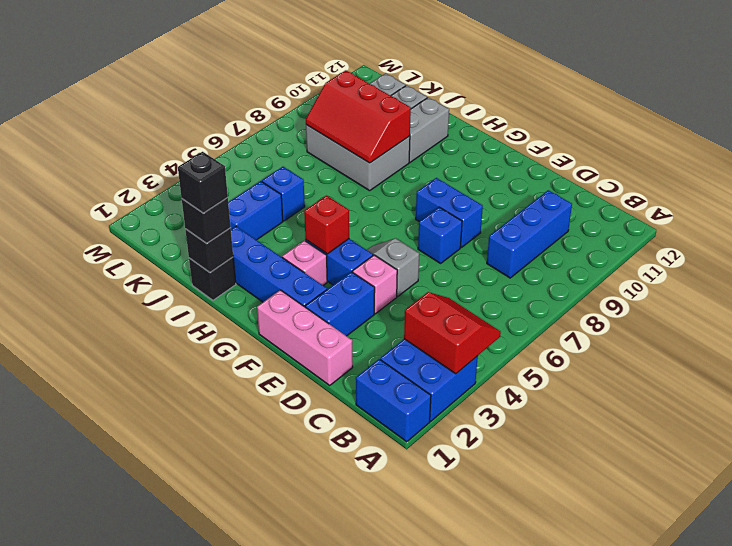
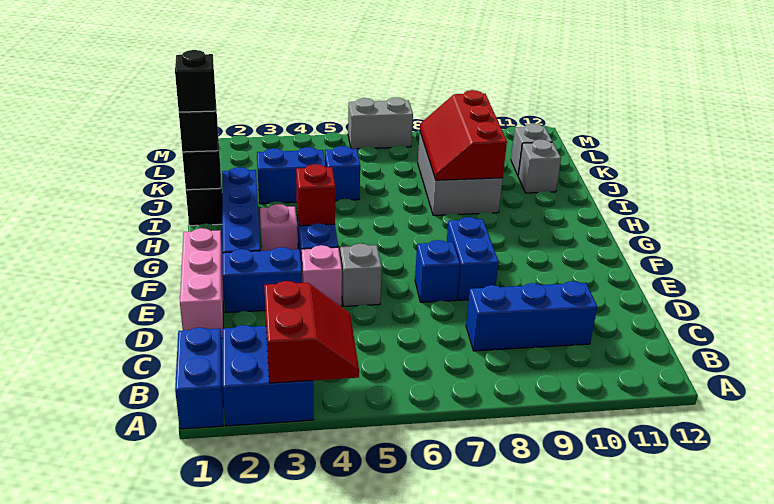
grey brick I10:I11 level 1 -> grey brick M6:M7 level 1

